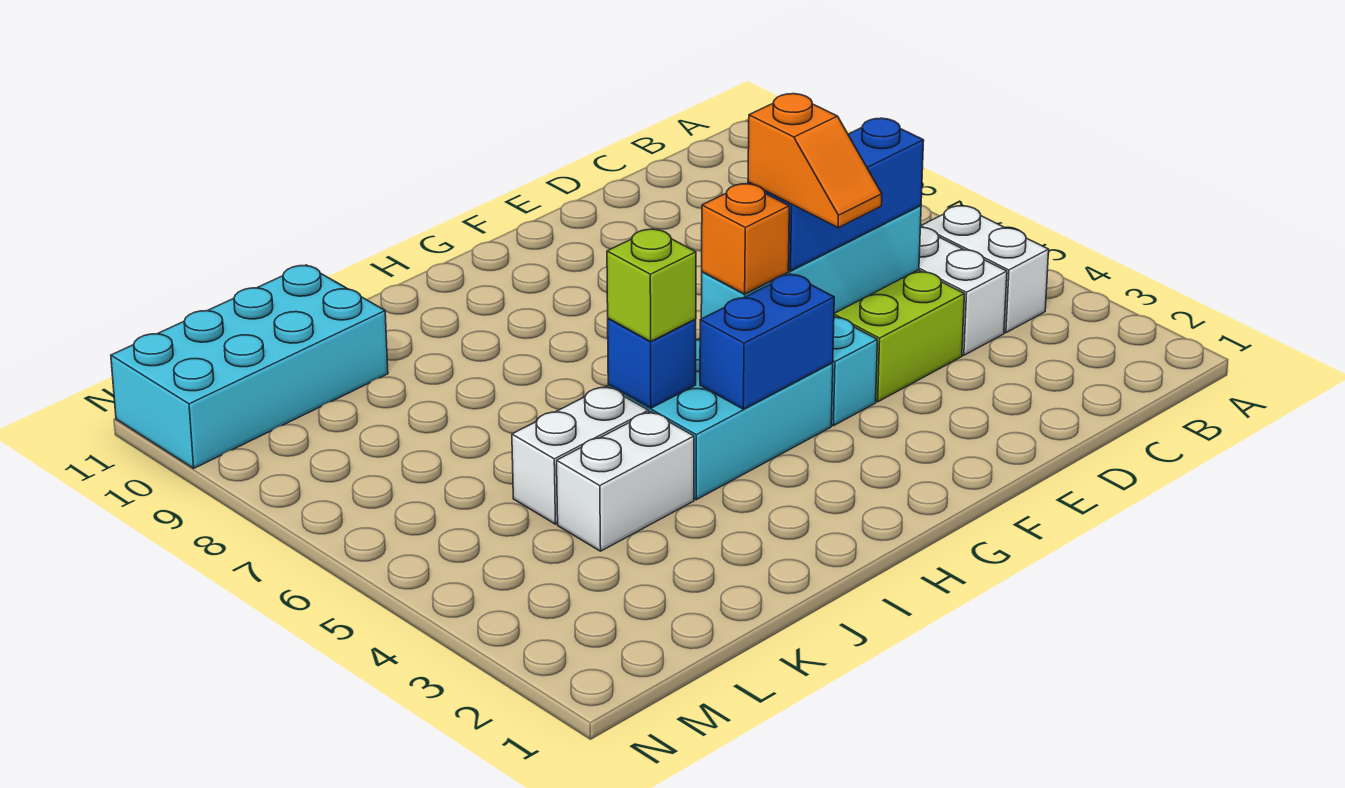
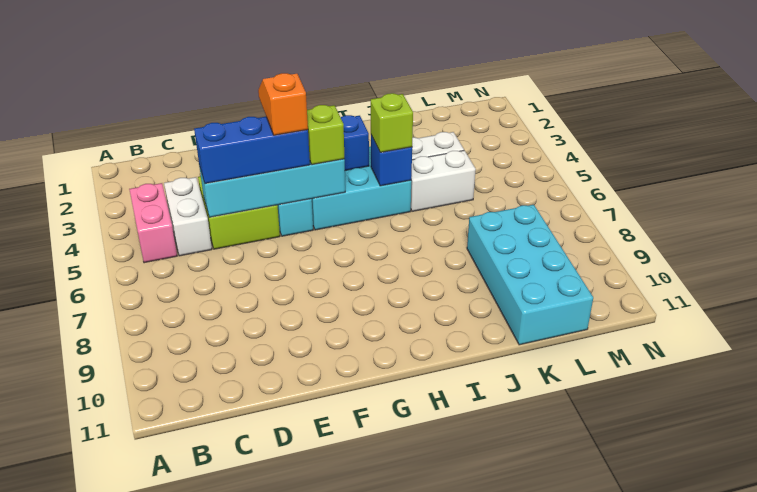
white brick B4:B5 level 1 -> pink brick B4:B5 level 1
orange brick G5 level 3 -> lime brick G5 level 3
cyan brick K10:N11 level 1 -> cyan brick K8:L11 level 1

